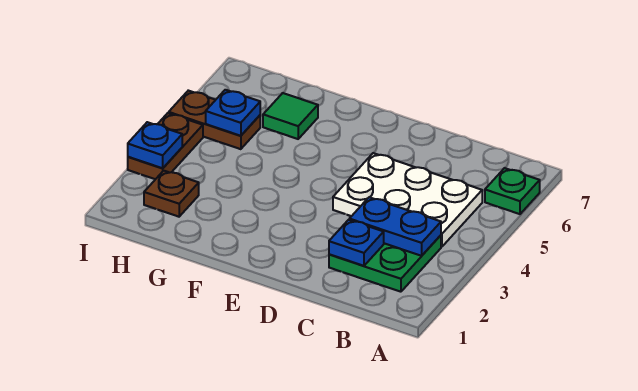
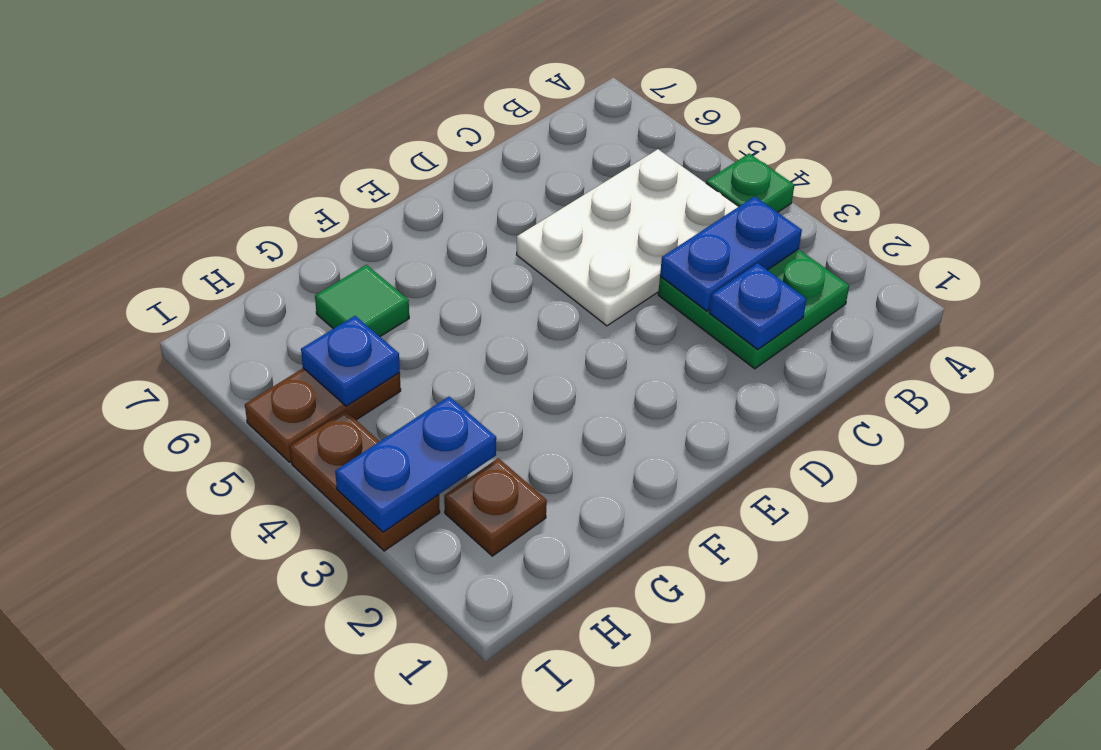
green plate A6 level 1 -> green plate A4 level 1
blue plate I3 level 2 -> blue plate H3:I3 level 2

